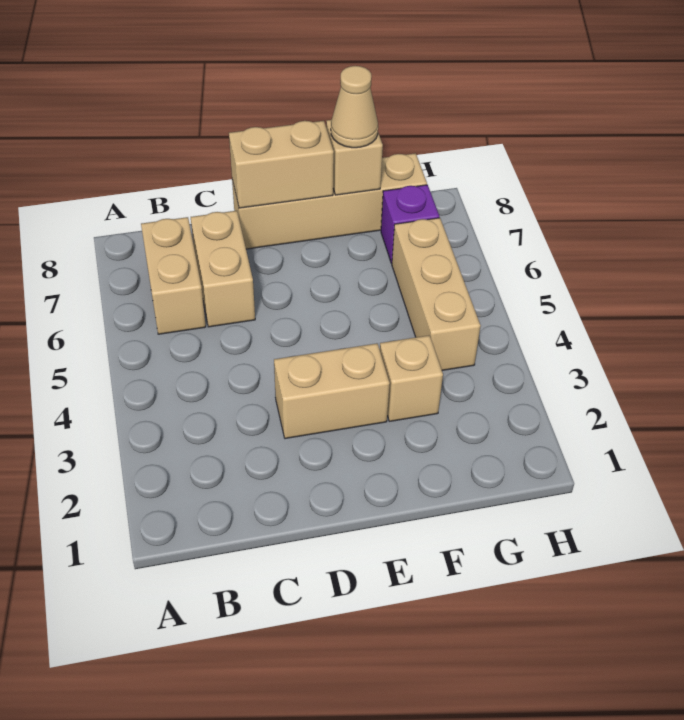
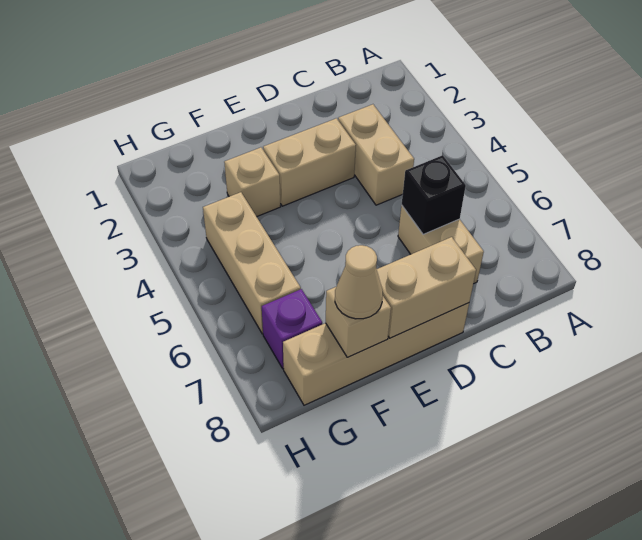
tan brick B6:B7 level 1 -> tan brick C3:C4 level 1
none -> black brick C6 level 2

